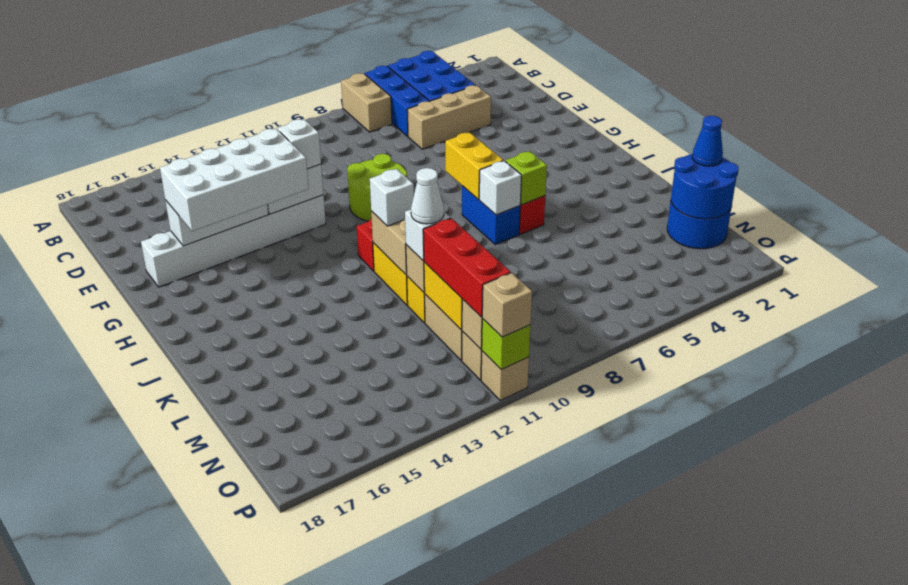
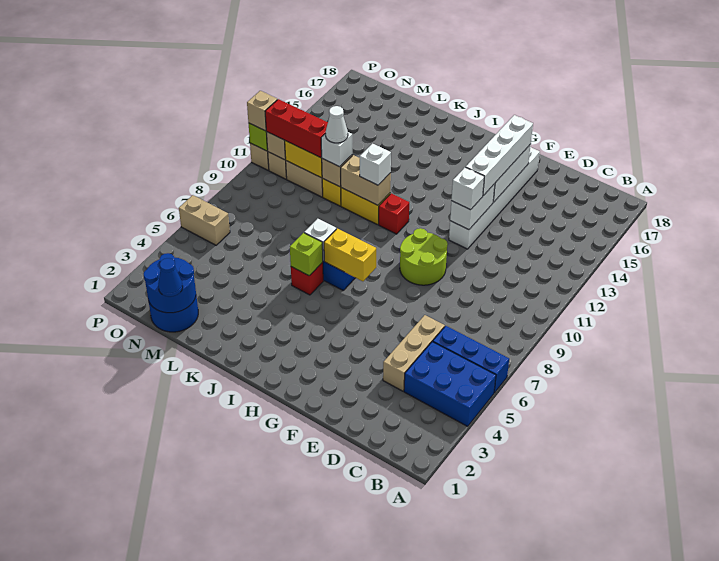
tan brick A7:B7 level 1 -> tan brick O6:P6 level 1
white brick F13:G16 level 3 -> white brick F13:F16 level 3

